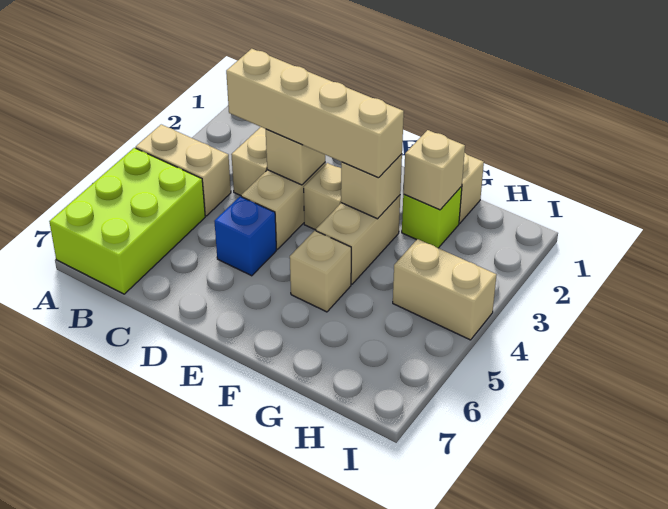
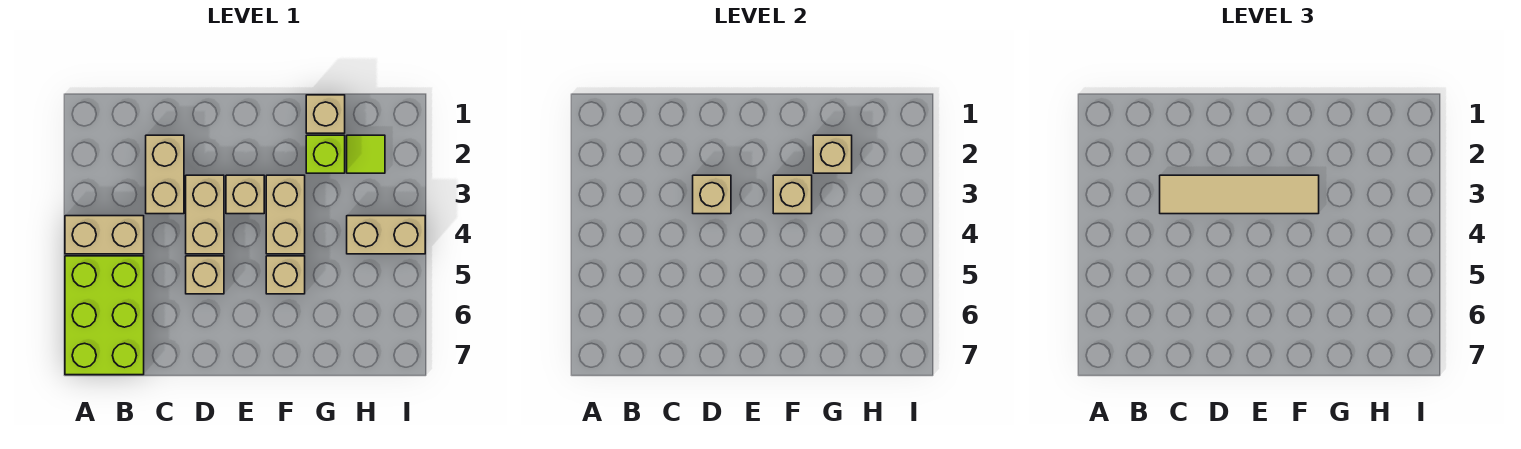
tan brick C3:F3 level 3 -> tan tile C3:F3 level 3
blue brick D5 level 1 -> tan brick D5 level 1
none -> lime tile H2 level 1

